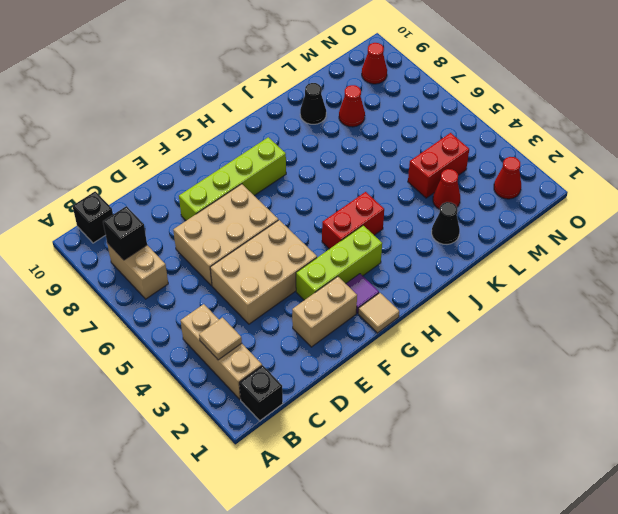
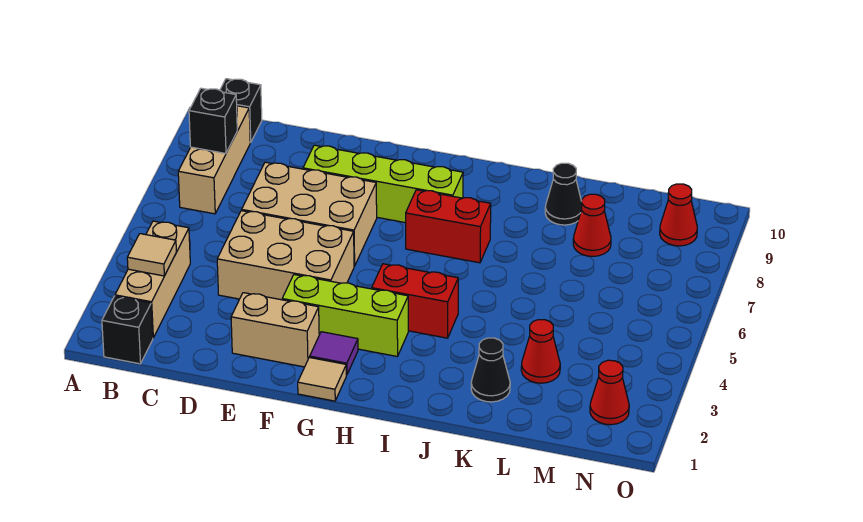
tan brick B7:B8 level 1 -> tan brick B7:B9 level 1
red brick L4:M4 level 1 -> red brick H7:I7 level 1

